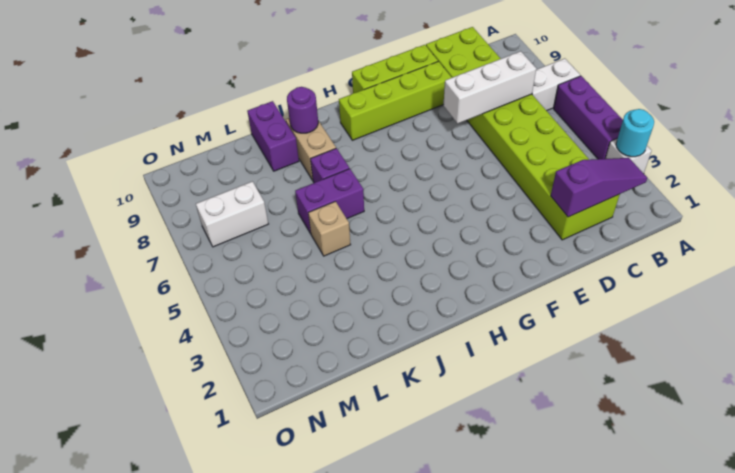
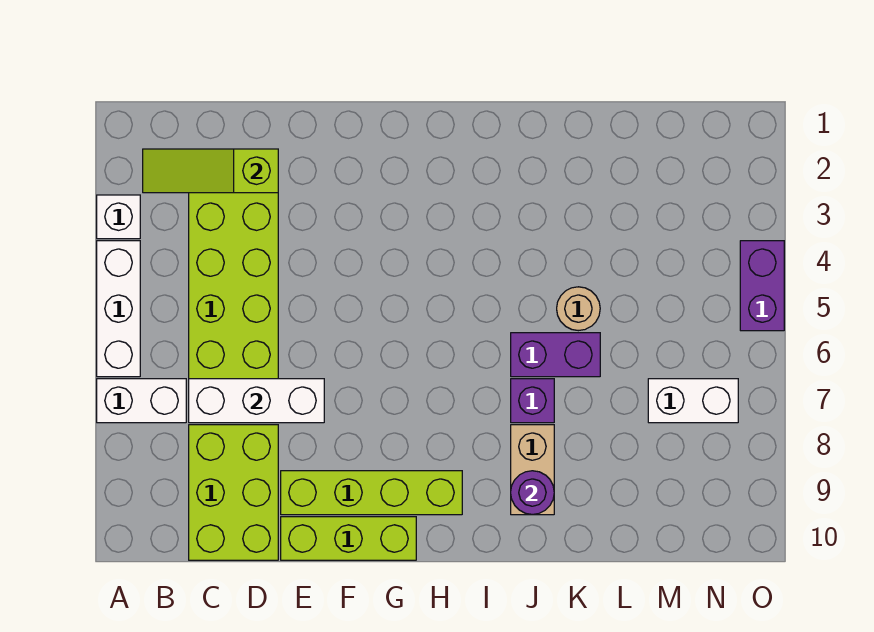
cyan round brick A3 level 2 -> none
purple brick A4:A6 level 1 -> white brick A4:A6 level 1
purple slope B2:D2 level 2 top D -> lime slope B2:D2 level 2 top D
tan brick K5 level 1 -> tan round brick K5 level 1
purple brick K9:K10 level 1 -> purple brick O4:O5 level 1

